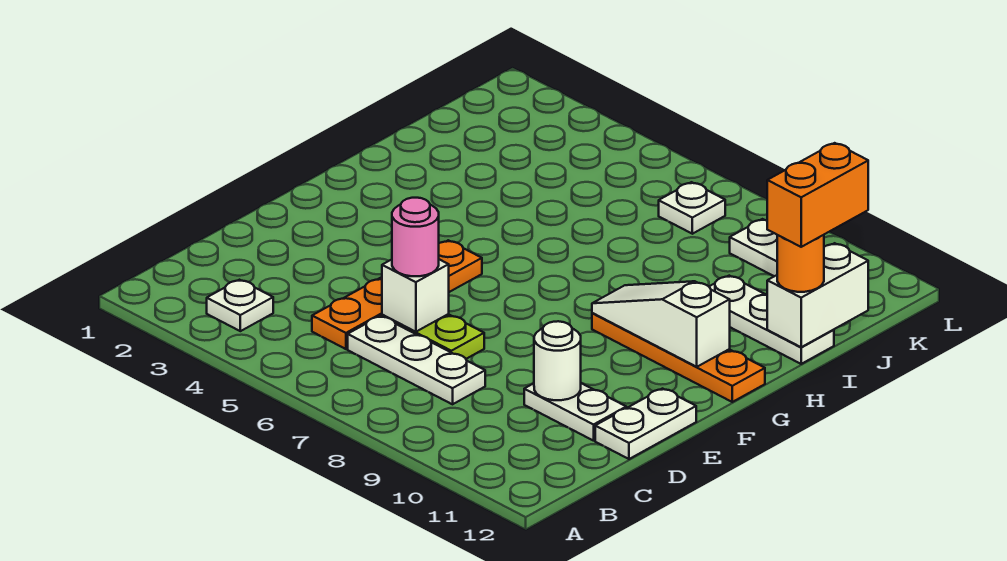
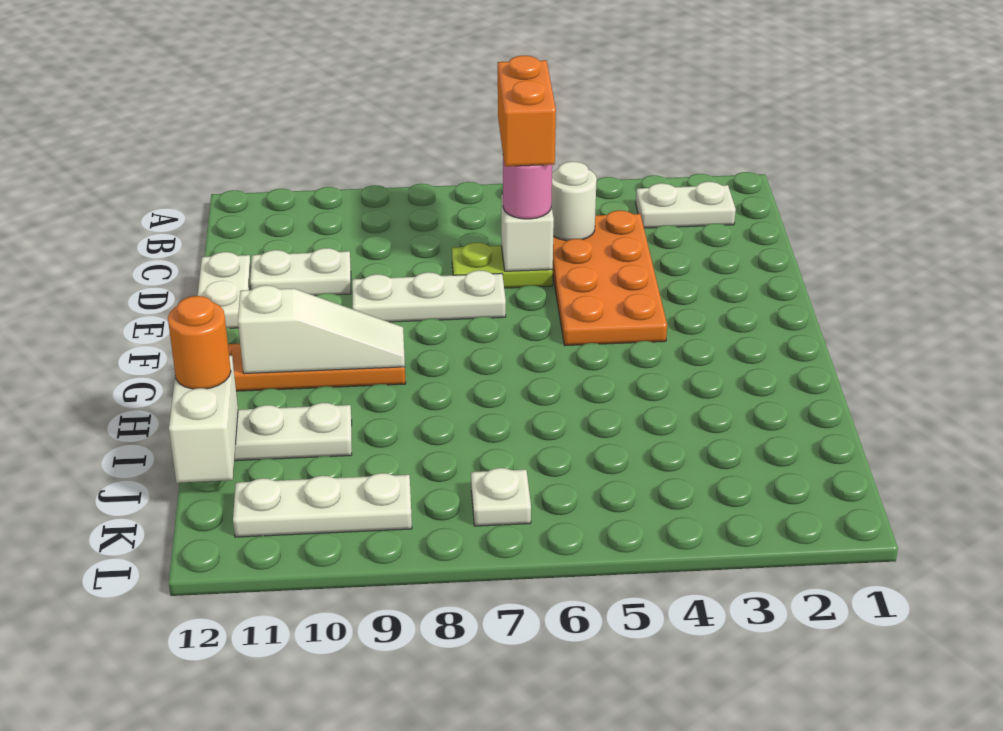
white plate B3 level 1 -> white plate B2:B3 level 1
orange plate C5:F5 level 1 -> orange plate C4:F5 level 1
white plate C6:C8 level 1 -> white plate E7:E9 level 1
white round brick D10 level 2 -> white round brick C5 level 2
orange brick I12:J12 level 4 -> orange brick C6:D6 level 4

